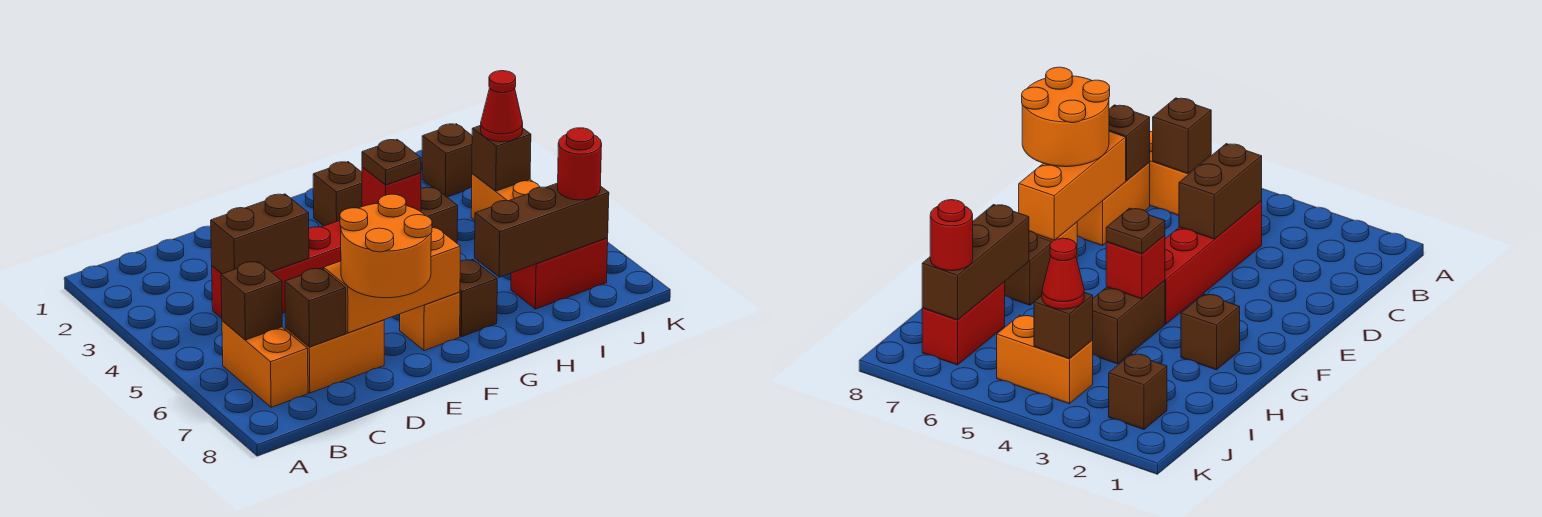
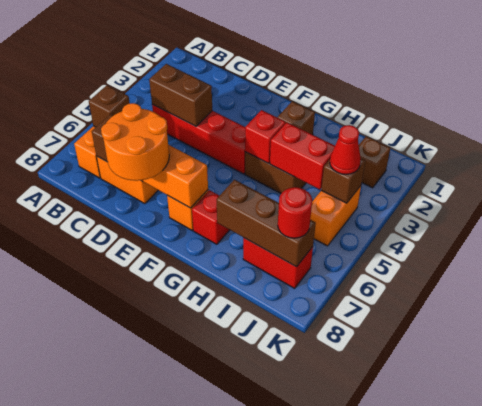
brown plate G4 level 3 -> none
brown brick G7 level 1 -> red brick G7 level 1
none -> red brick H4:I4 level 2

